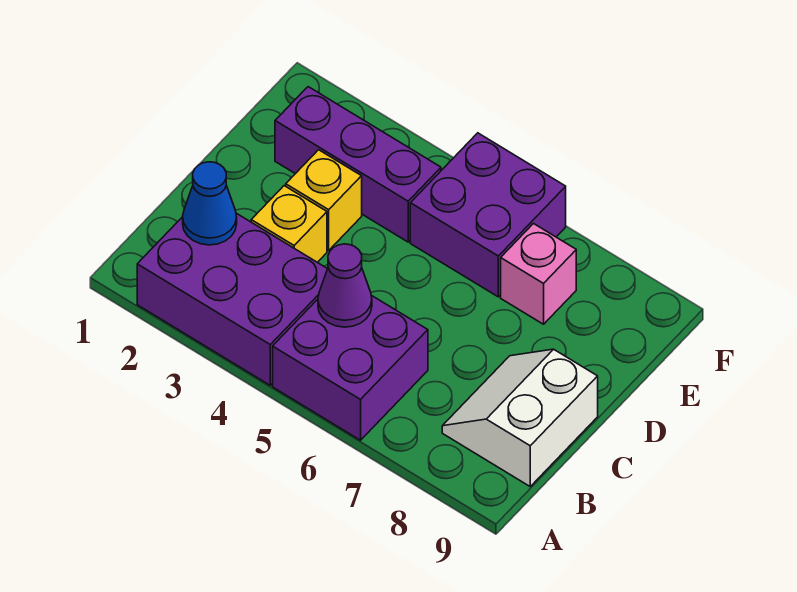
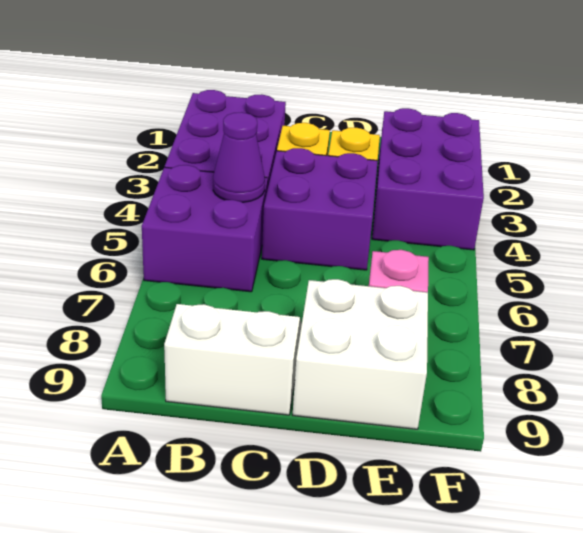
blue cone B2 level 2 -> none
none -> white brick D8:E9 level 1
purple brick E2:E4 level 1 -> purple brick E2:F4 level 1
purple brick E5:F6 level 1 -> purple brick C4:D5 level 1

